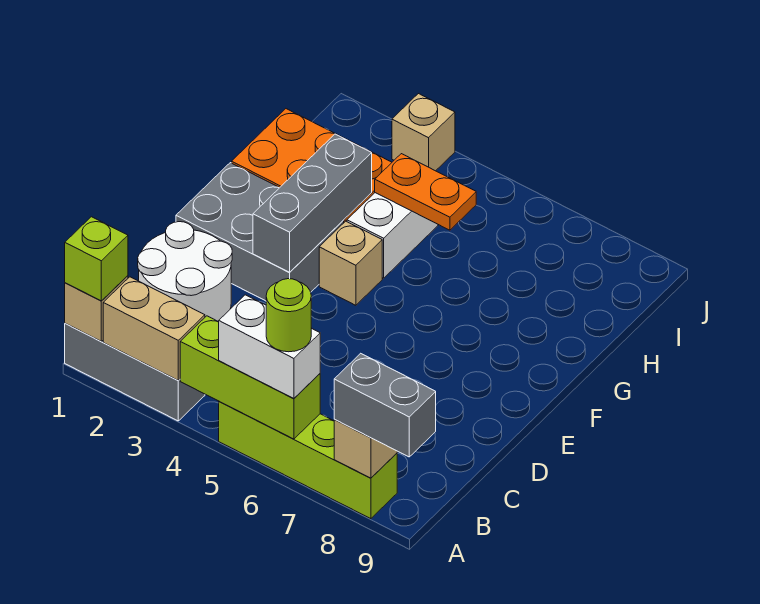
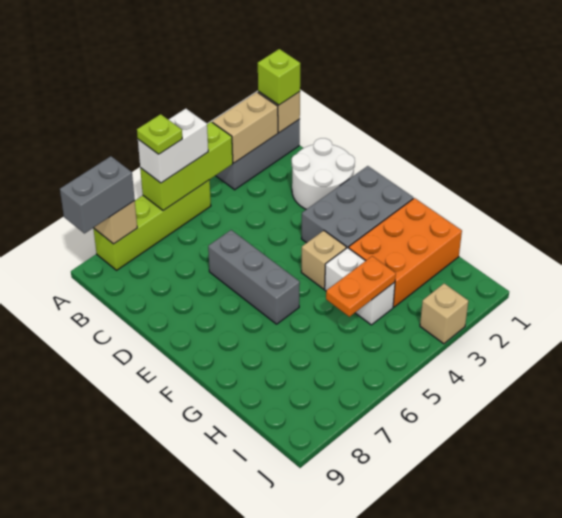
lime round brick A6 level 4 -> lime plate A6 level 4
grey brick E3:G3 level 2 -> grey brick D6:F6 level 1

